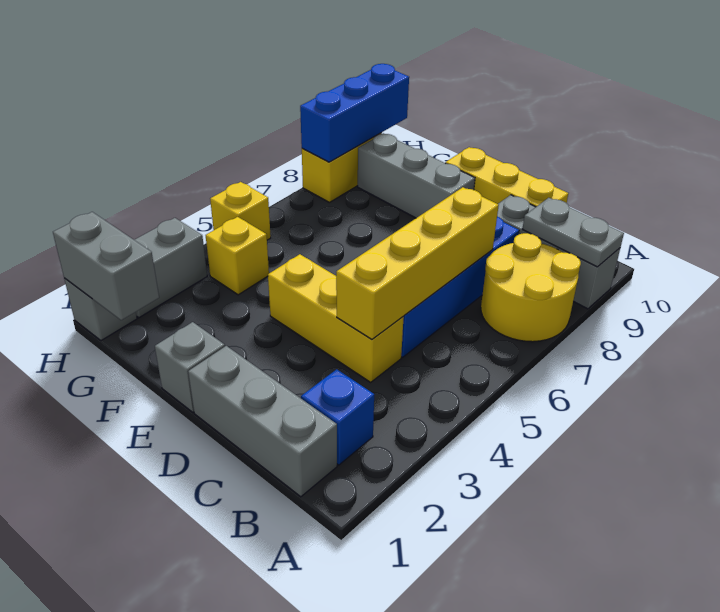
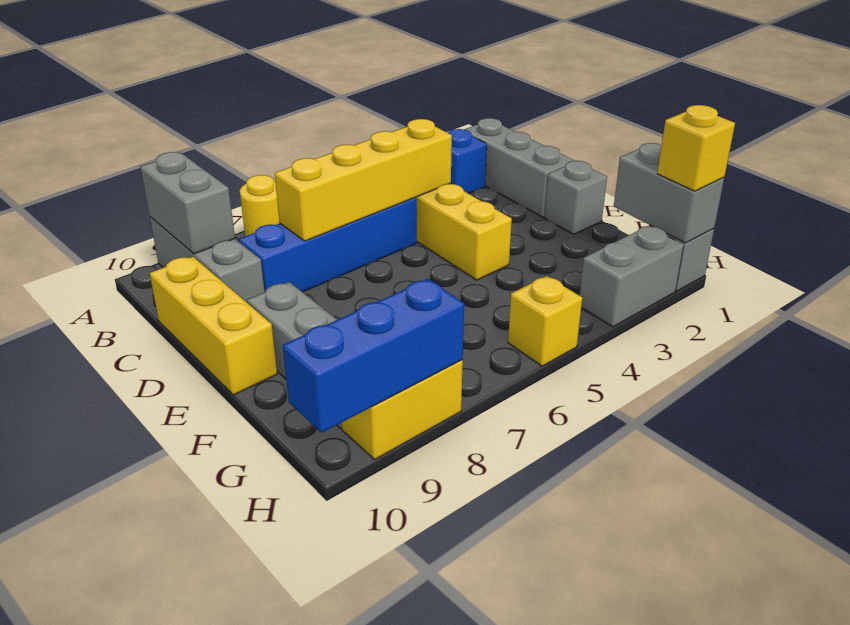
yellow round brick A7:B8 level 1 -> yellow round brick A7 level 1
grey plate A9:B9 level 2 -> grey brick A9:B9 level 2
yellow brick G4 level 1 -> yellow brick H1 level 3

